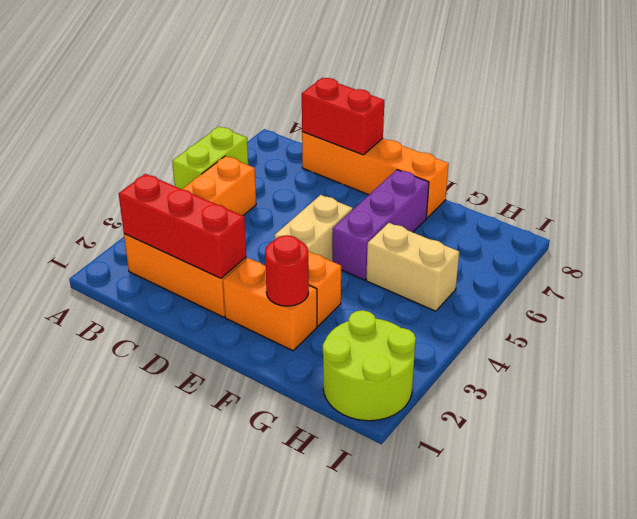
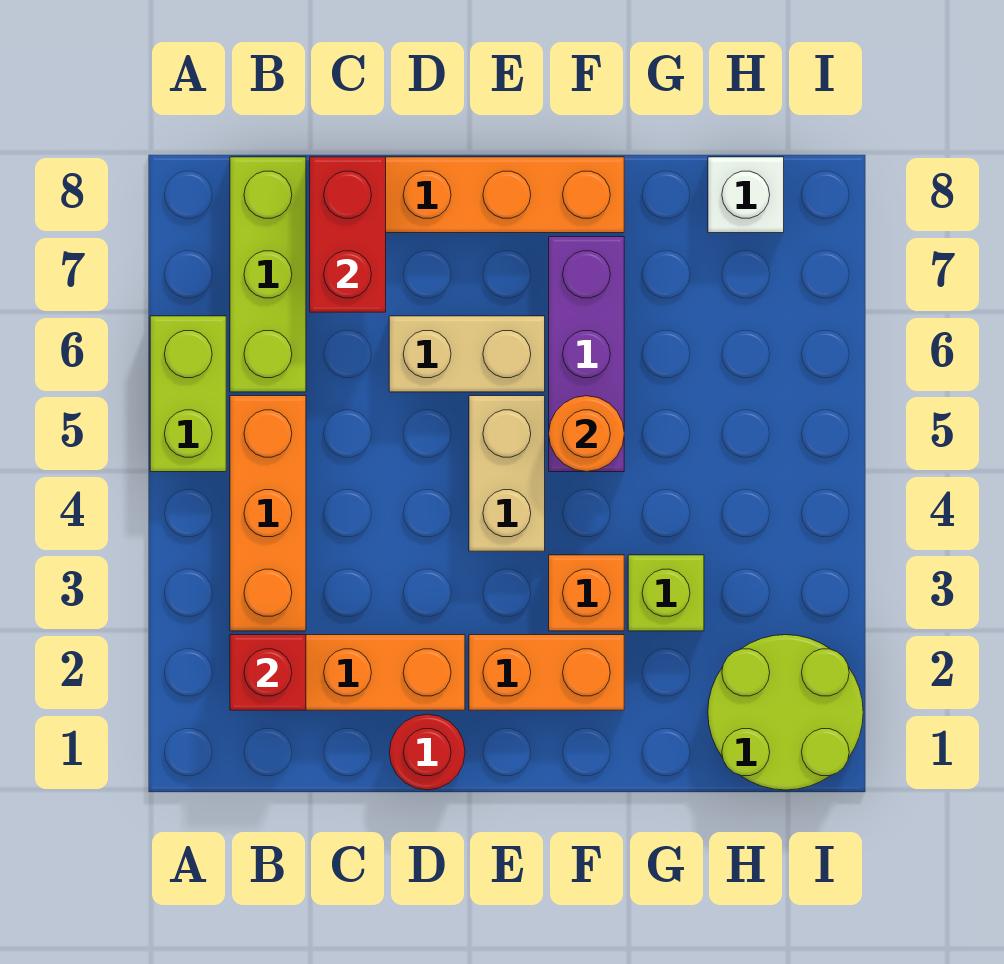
red brick B2:D2 level 2 -> red brick B2 level 2
none -> lime brick B6:B8 level 1
red brick C8:D8 level 2 -> red brick C7:C8 level 2
red round brick F2 level 2 -> red round brick D1 level 1
none -> orange round brick F5 level 2
none -> lime brick G3 level 1
tan brick G5:H5 level 1 -> tan brick D6:E6 level 1
none -> white brick H8 level 1

